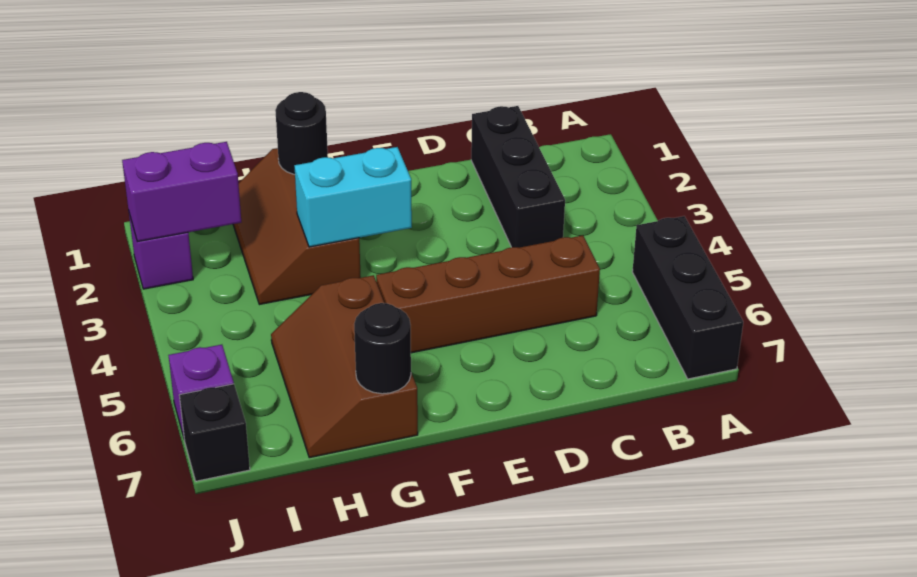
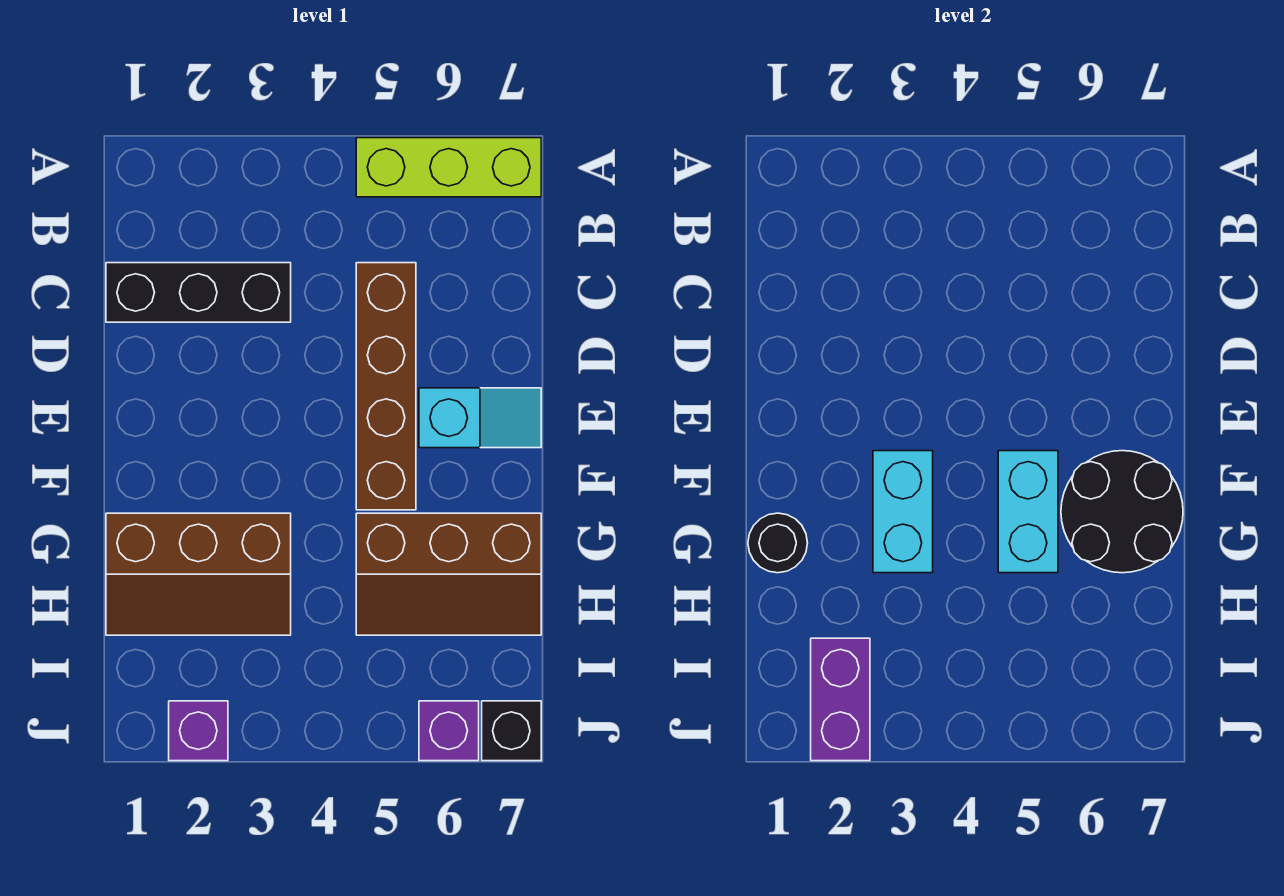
black brick A5:A7 level 1 -> lime brick A5:A7 level 1
none -> cyan slope E6:E7 level 1 top 6
none -> cyan brick F5:G5 level 2
black round brick G7 level 2 -> black round brick F6:G7 level 2

